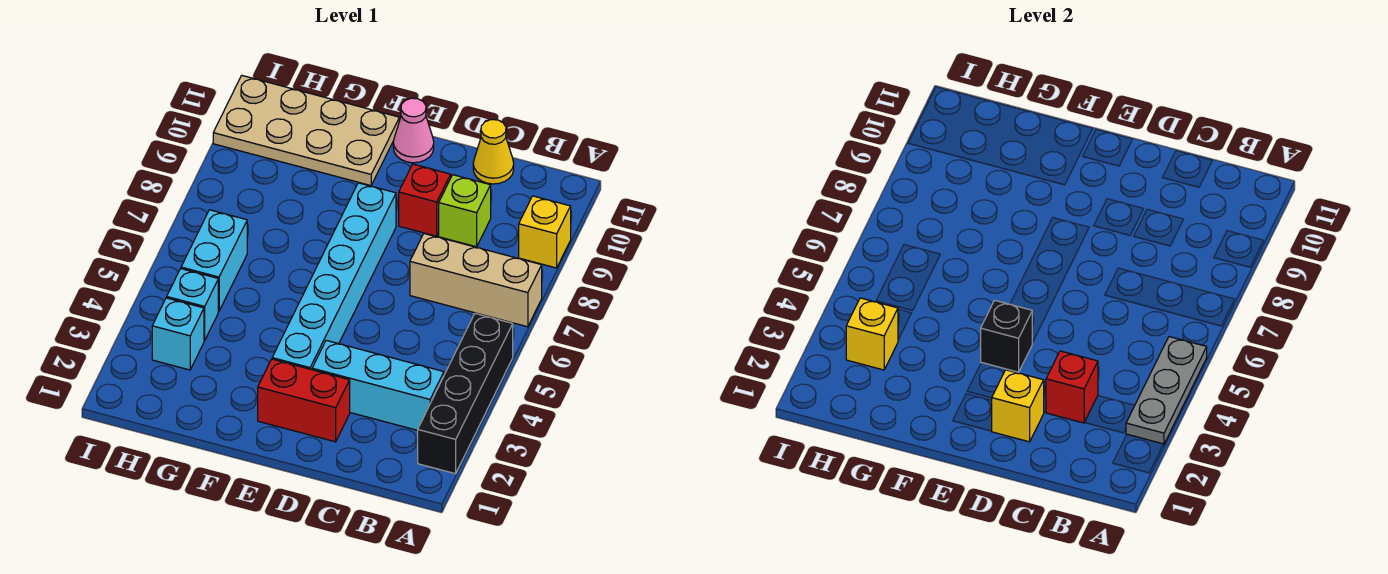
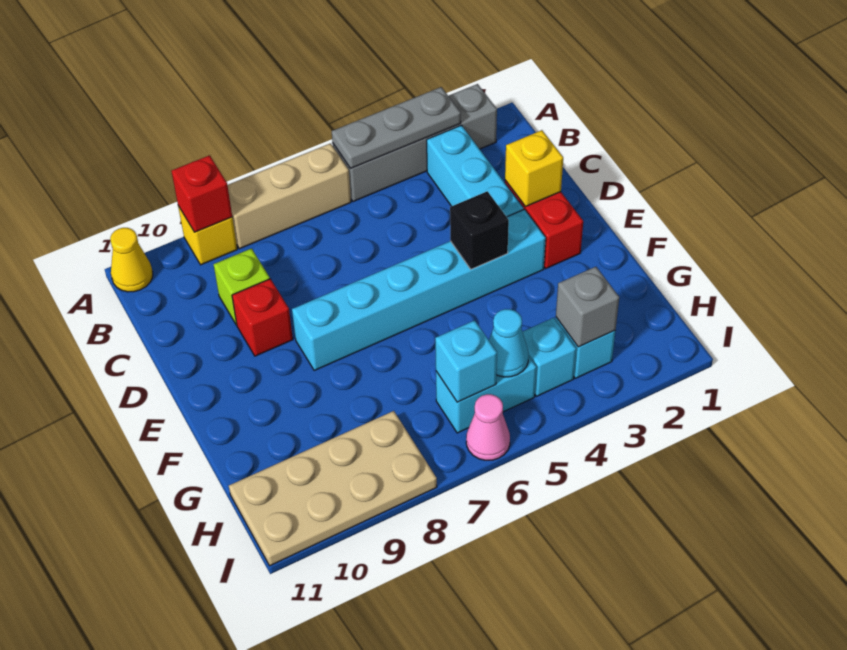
black brick A2:A5 level 1 -> grey brick A2:A5 level 1
tan brick A7:C7 level 1 -> tan brick A6:A8 level 1
red brick C3 level 2 -> red brick A9 level 2
yellow cone C11 level 1 -> yellow cone A11 level 1
pink cone E11 level 1 -> pink cone I6 level 1
tan plate F10:I11 level 1 -> tan plate H8:I11 level 1
yellow brick H3 level 2 -> grey brick H3 level 2
none -> cyan cone H5 level 2
none -> cyan brick H6 level 2

